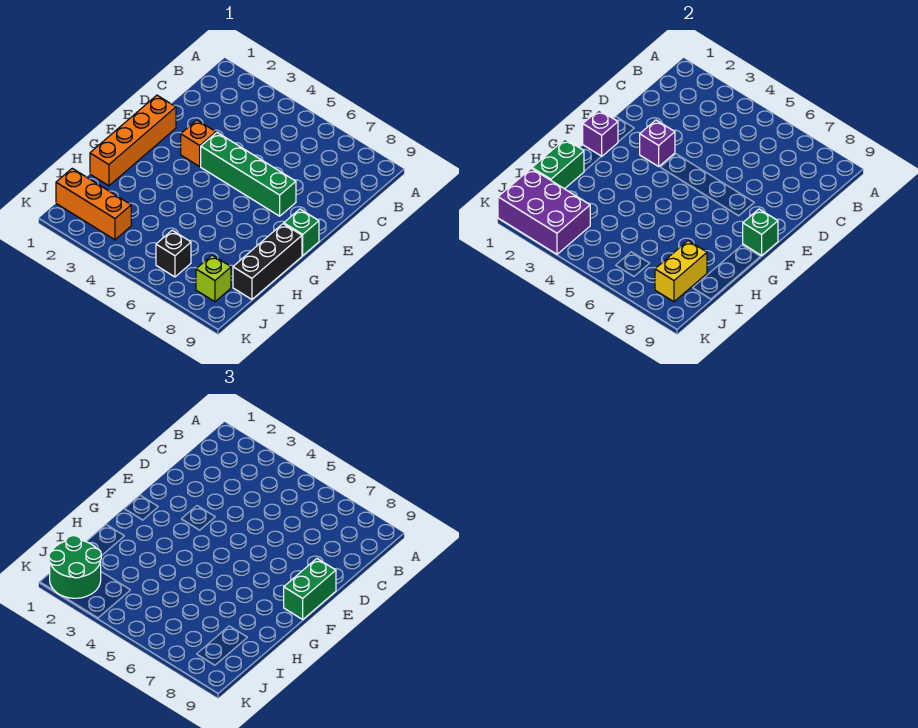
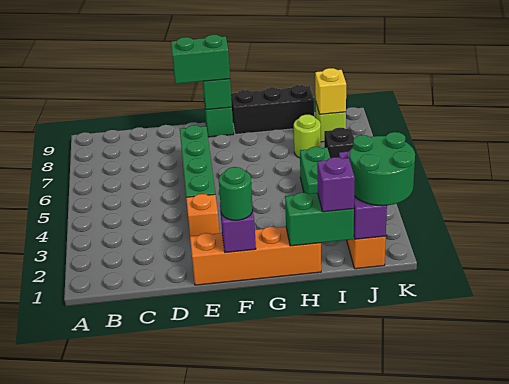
purple brick E3 level 2 -> purple brick I1 level 3
none -> green round brick F1 level 3
none -> green brick I4:I5 level 1
none -> lime round brick I7 level 1
yellow brick I8:J8 level 2 -> yellow brick J8 level 2
purple brick J1:K3 level 2 -> purple brick J1:J3 level 2

